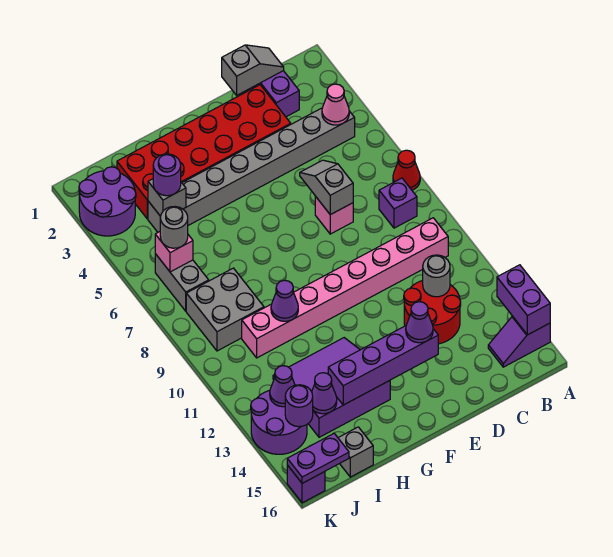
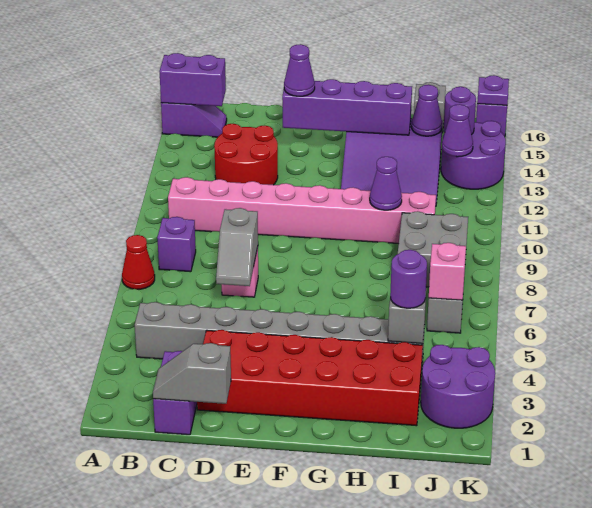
purple brick A14:A15 level 2 -> purple brick A15:B15 level 2
pink cone B4 level 2 -> none
grey round brick C12 level 2 -> none
grey round brick J6 level 3 -> none
purple plate J16:K16 level 2 -> purple plate K16 level 2

